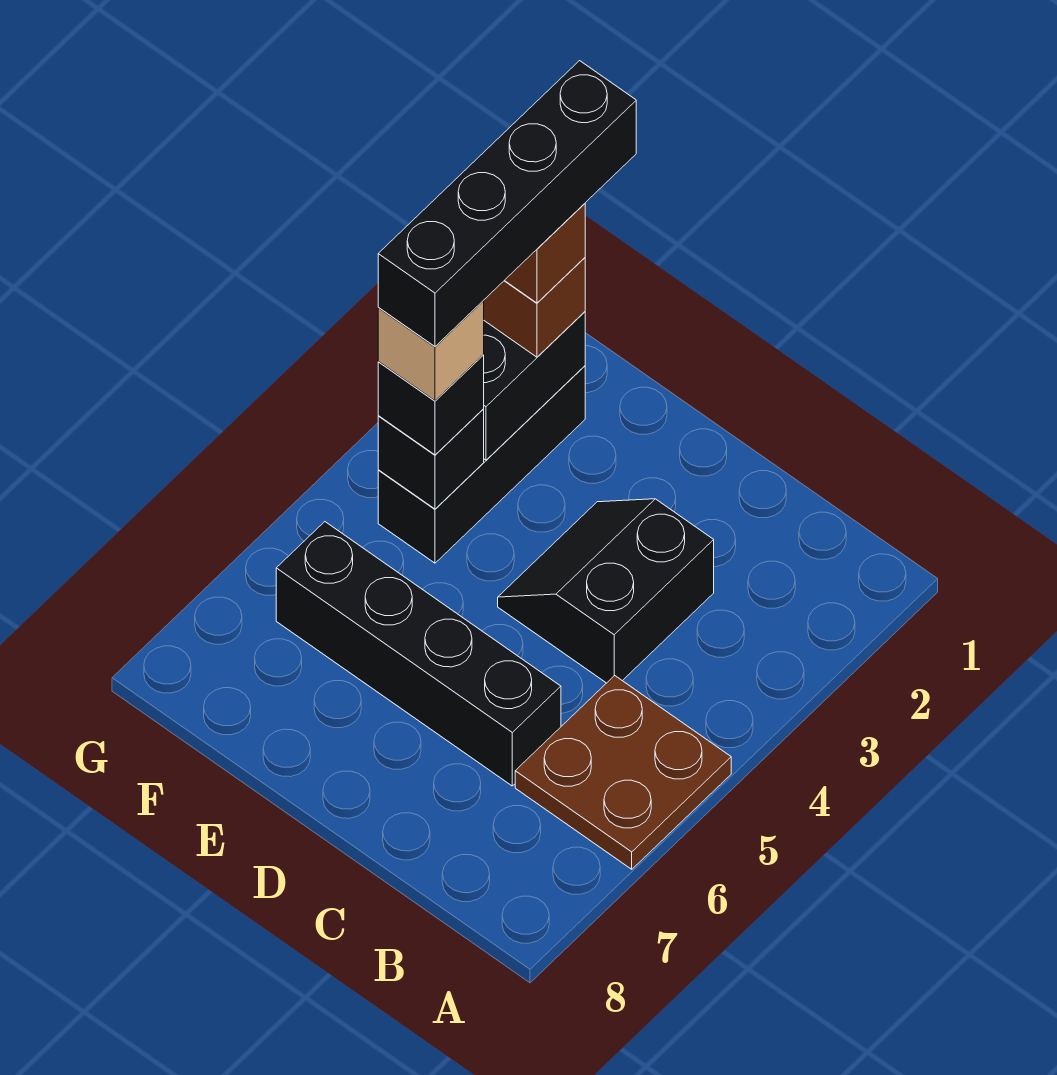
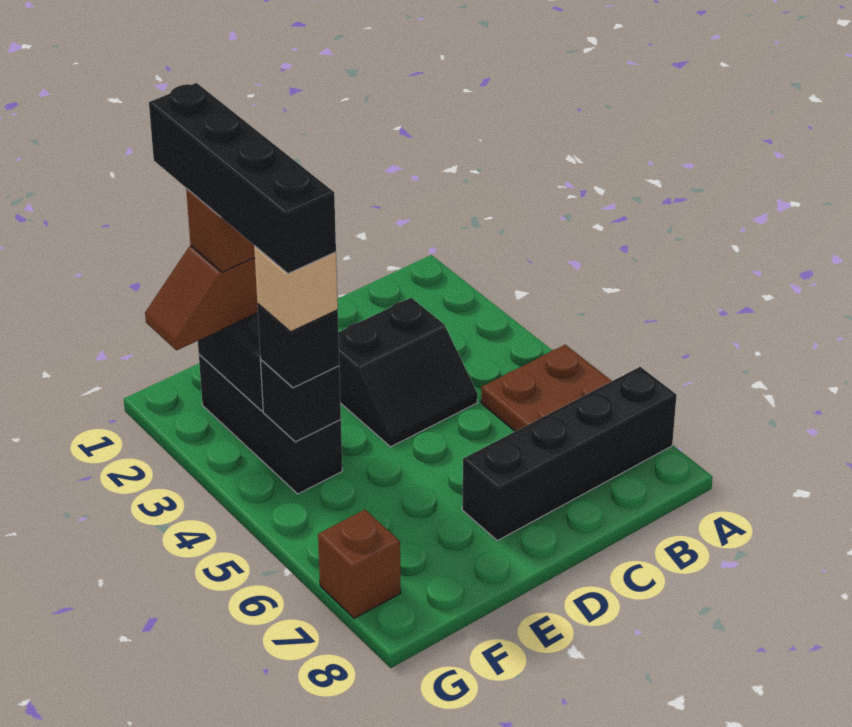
black slope C3:D4 level 1 top C -> black slope C3:D4 level 1 top 3
black brick C6:F6 level 1 -> black brick A7:D7 level 1
none -> brown brick G7 level 1

